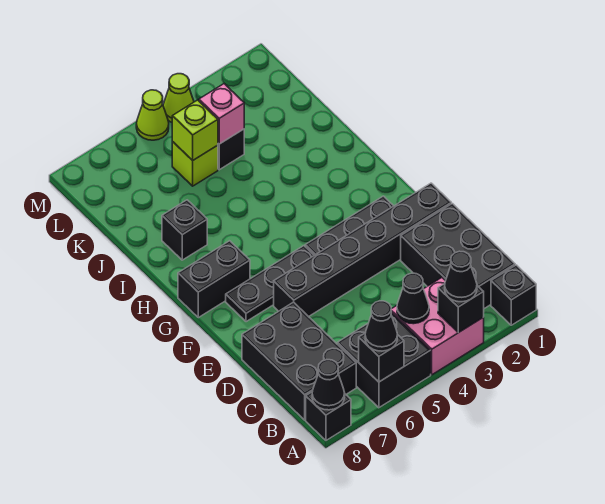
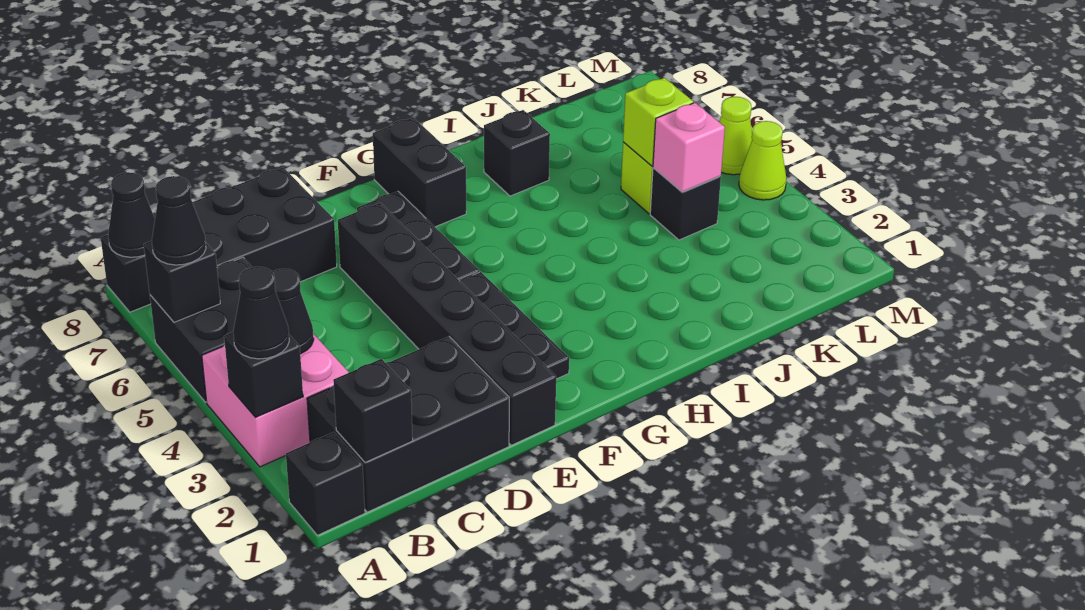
none -> black brick B1 level 2

